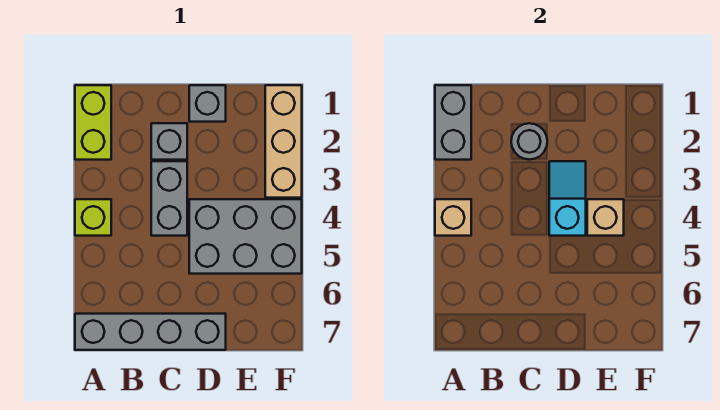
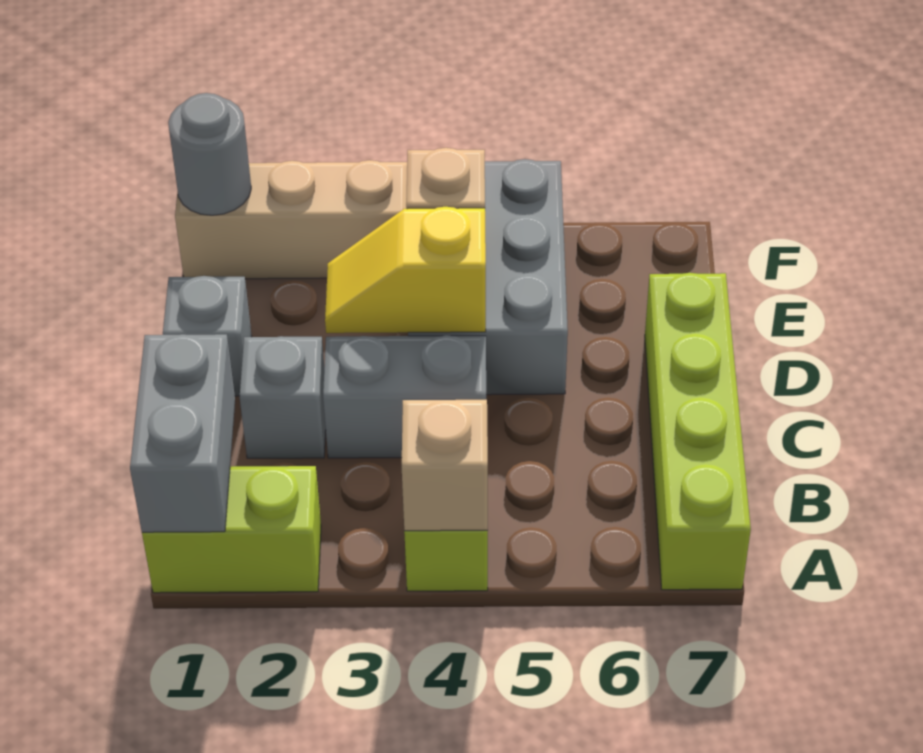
grey brick A1:A2 level 2 -> grey brick A1:B1 level 2
grey brick A7:D7 level 1 -> lime brick A7:D7 level 1
grey round brick C2 level 2 -> grey round brick F1 level 2
cyan slope D3:D4 level 2 top 4 -> yellow slope D3:D4 level 2 top 4

